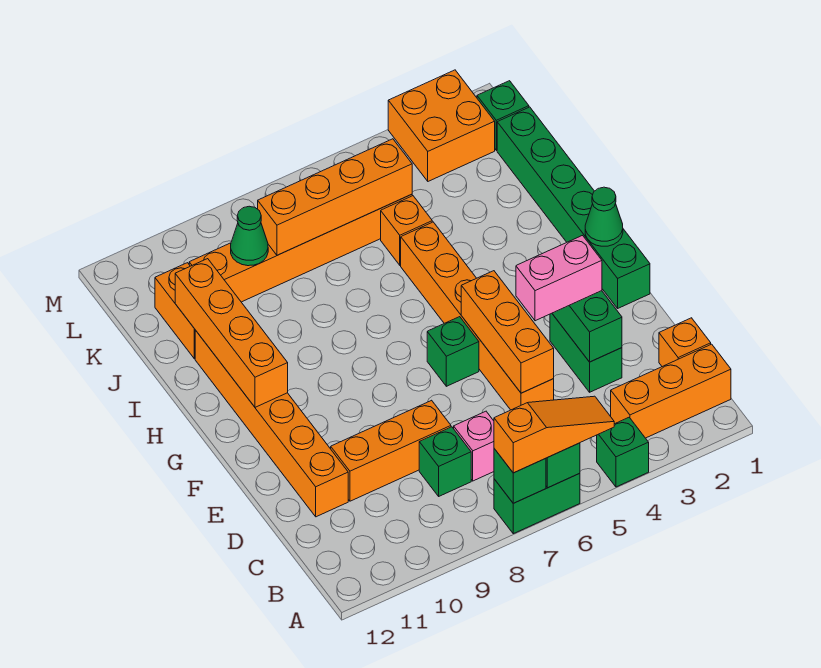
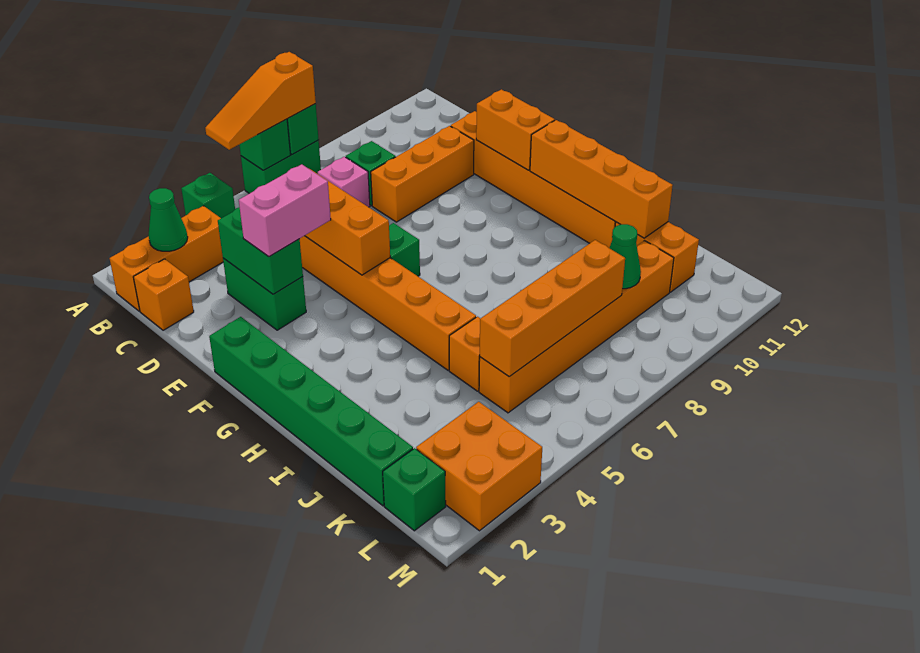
none -> orange brick E11:F11 level 2
green cone G1 level 2 -> green cone B2 level 2

